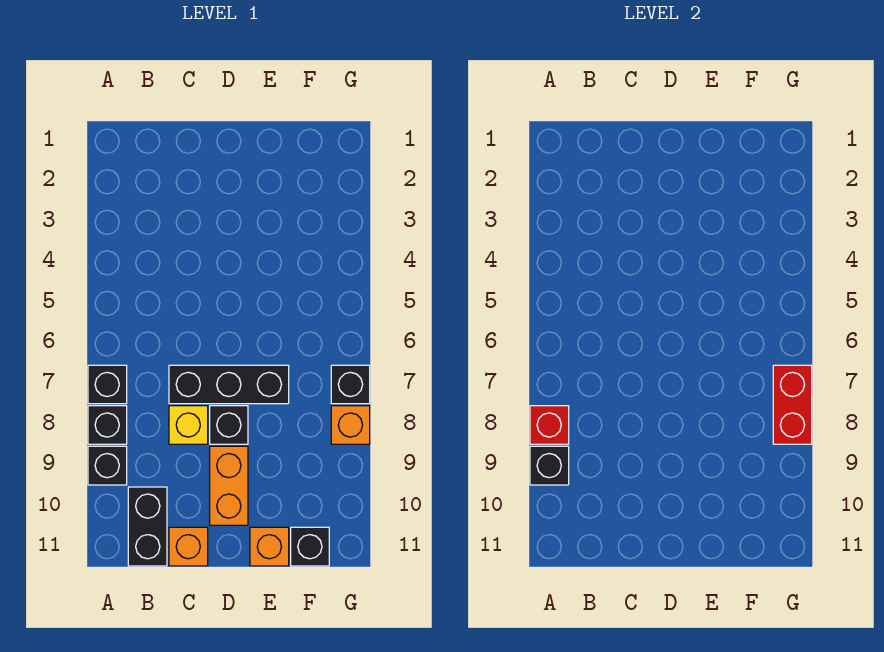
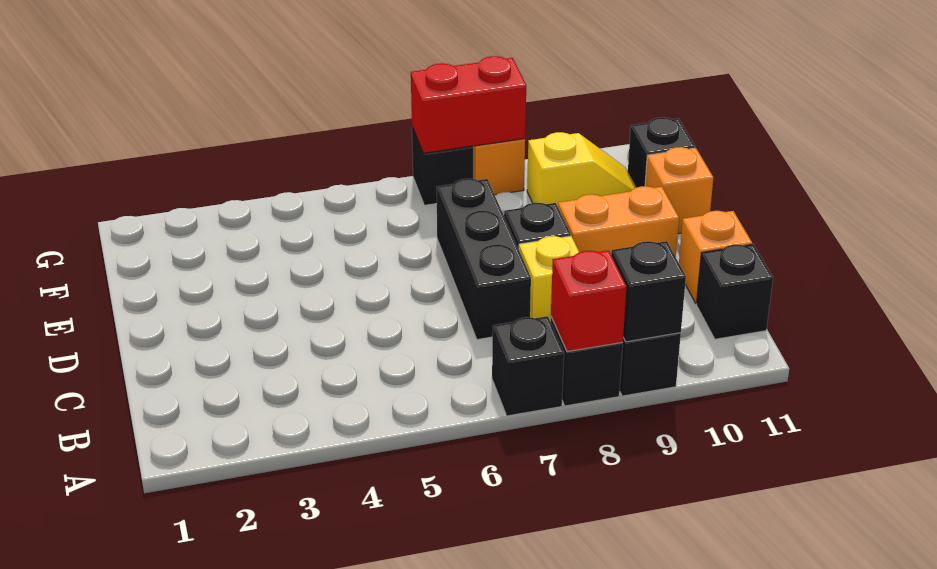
black brick B10:B11 level 1 -> black brick B11 level 1
none -> yellow slope F9:F10 level 1 top 9

